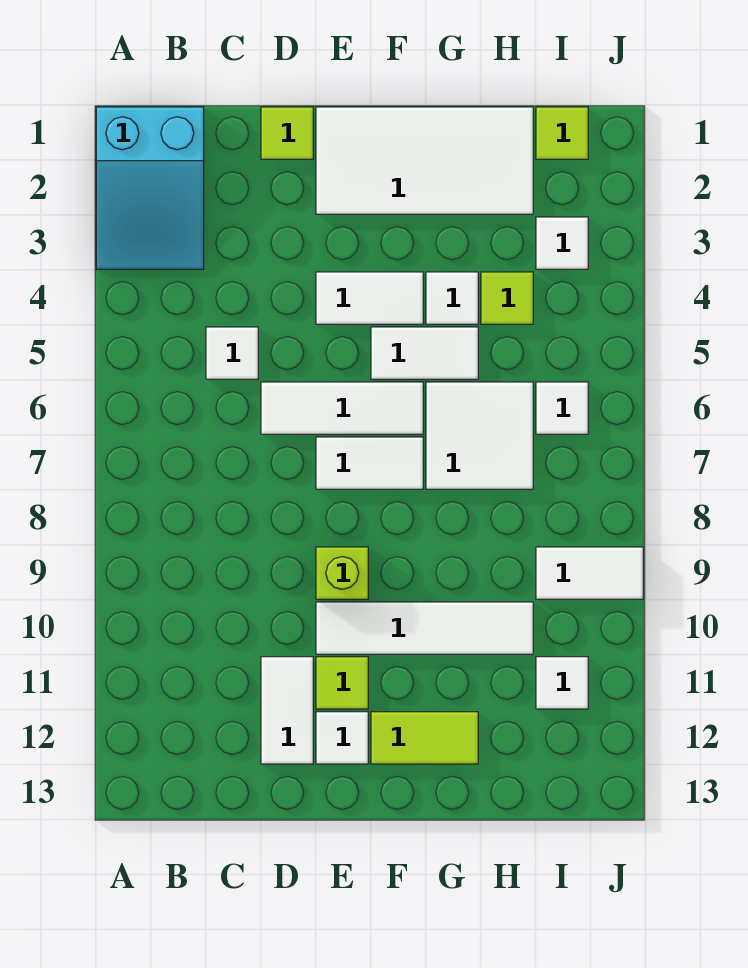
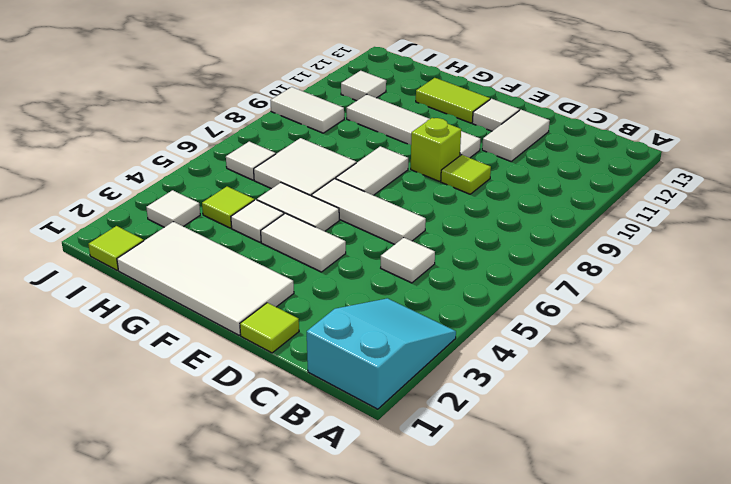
white tile E7:F7 level 1 -> white tile F7:F8 level 1
lime tile E11 level 1 -> lime tile D9 level 1

